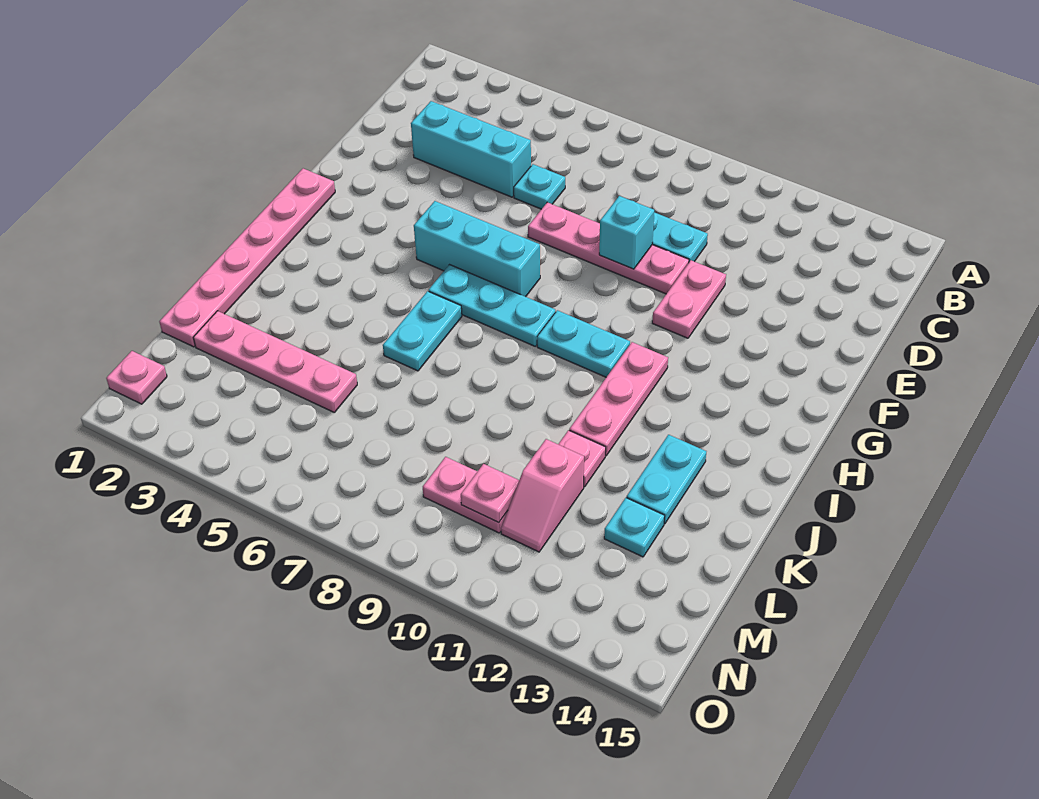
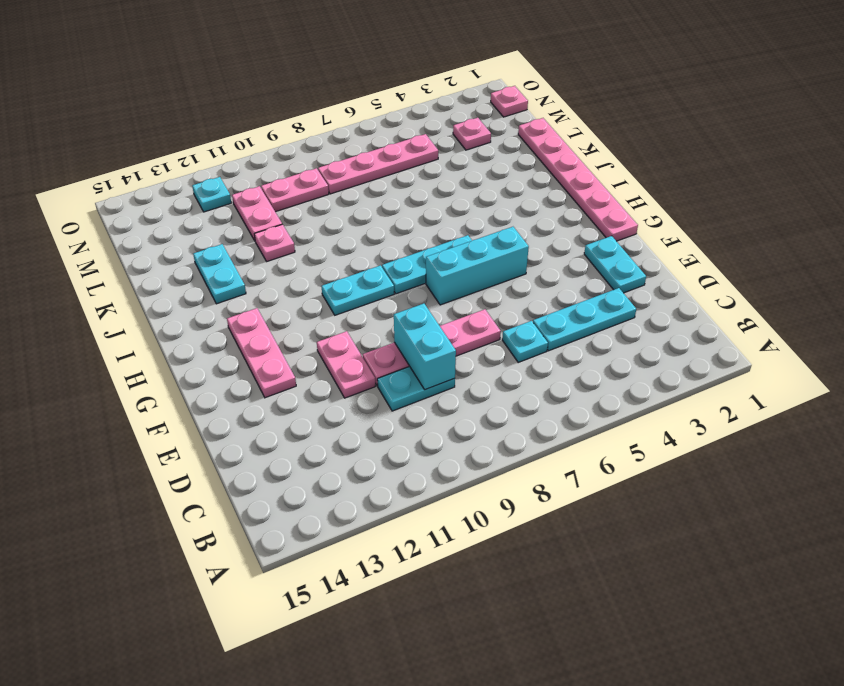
cyan brick D3:D5 level 1 -> cyan plate D3:D5 level 1
cyan brick E9 level 2 -> cyan brick D9:E9 level 2
pink plate H11:J11 level 1 -> pink plate F13:H13 level 1
cyan plate I6:J6 level 1 -> cyan plate E2:F2 level 1
pink plate L2:L5 level 1 -> pink plate M5:M8 level 1
pink slope L11:M11 level 1 top L -> pink plate L11:M11 level 1
cyan plate L13 level 1 -> cyan plate N12 level 1
pink plate M10 level 2 -> pink plate M3 level 1

